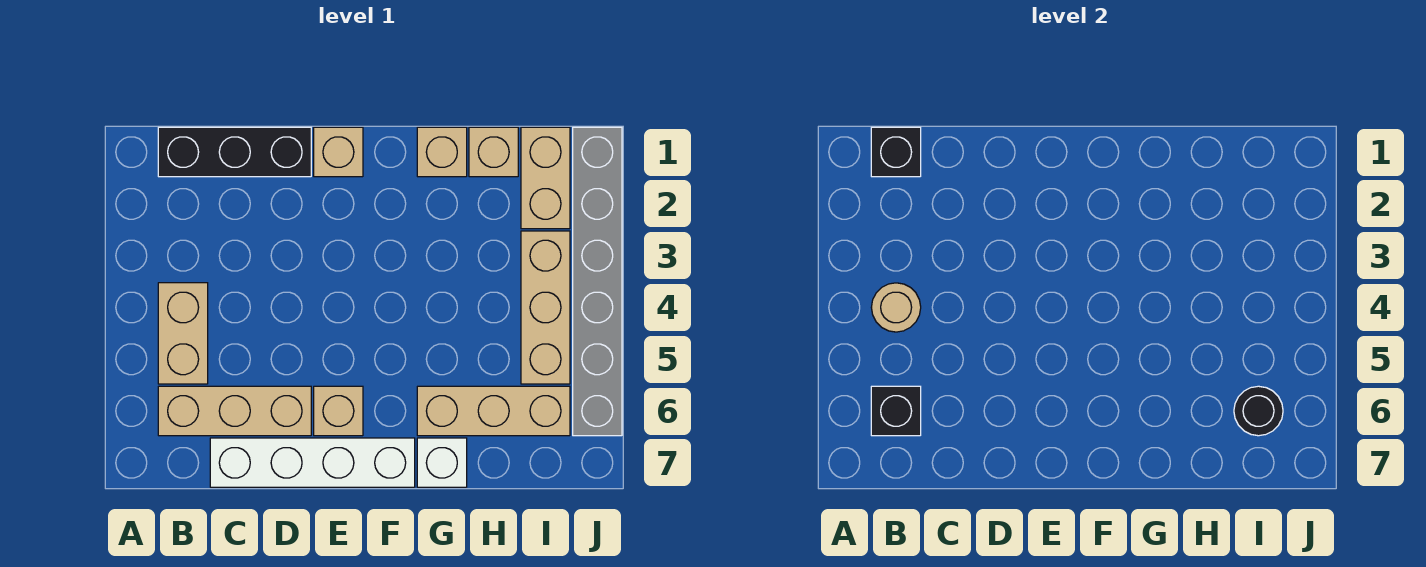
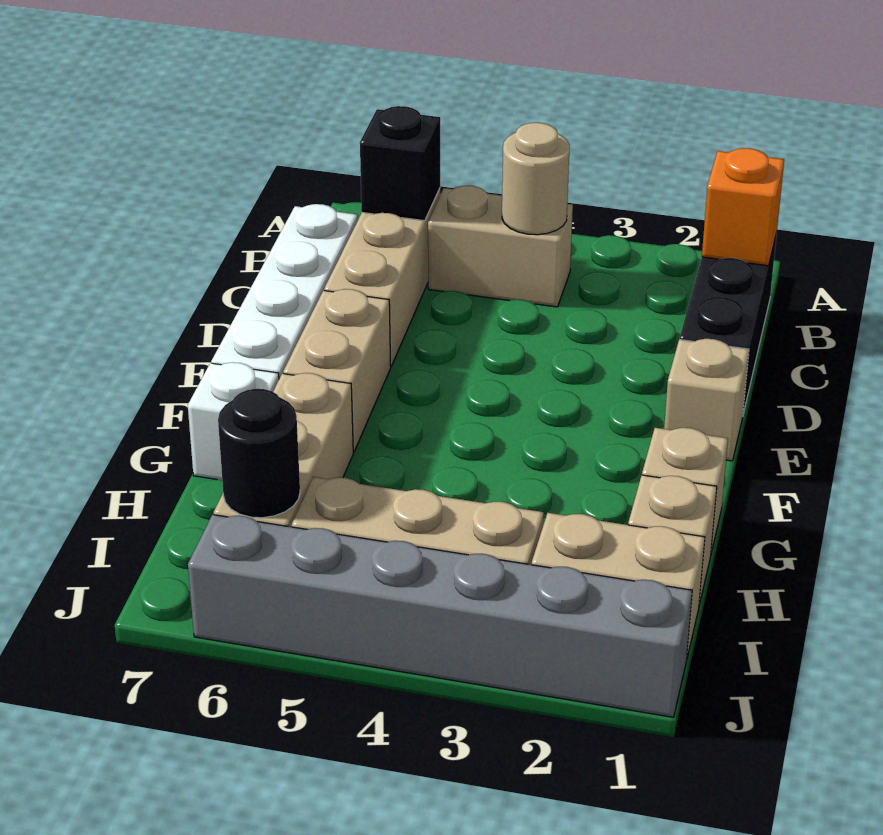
black brick B1 level 2 -> orange brick B1 level 2
tan brick E6 level 1 -> tan brick E6:F6 level 1

